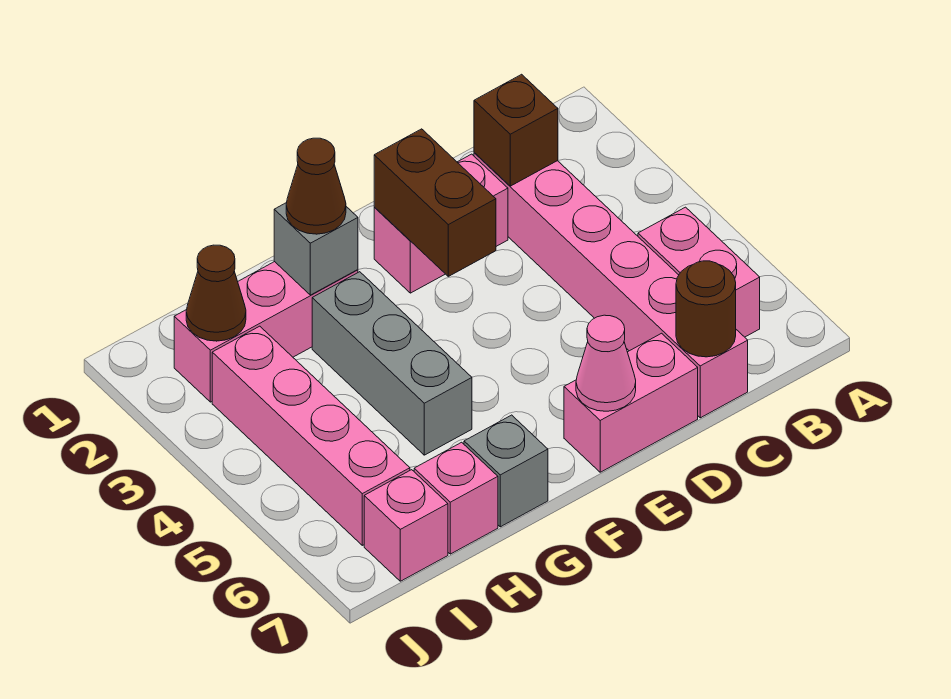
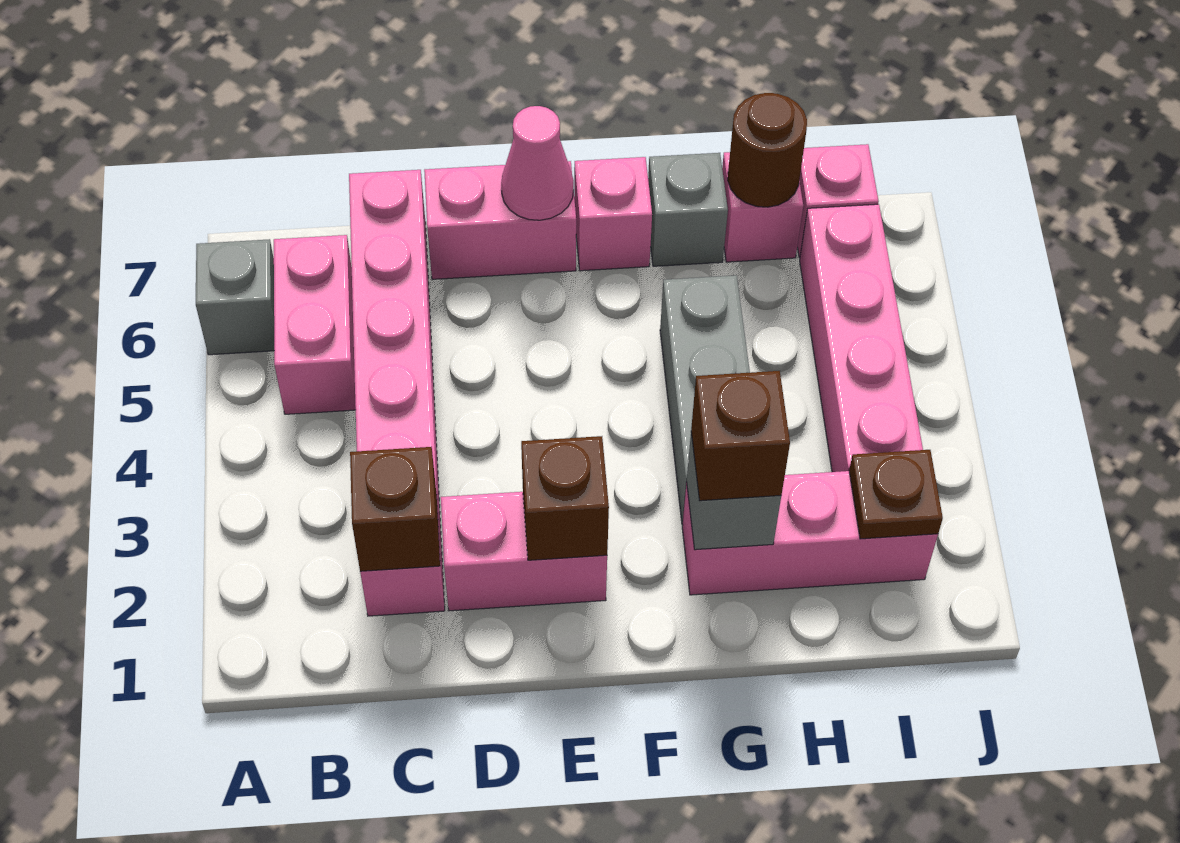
none -> grey brick A6 level 1
brown round brick C7 level 2 -> brown round brick H7 level 2
brown brick E2:E3 level 2 -> brown brick E2 level 2
none -> pink brick F7 level 1
brown cone G2 level 3 -> brown brick G2 level 3
brown cone I2 level 2 -> brown plate I2 level 2

